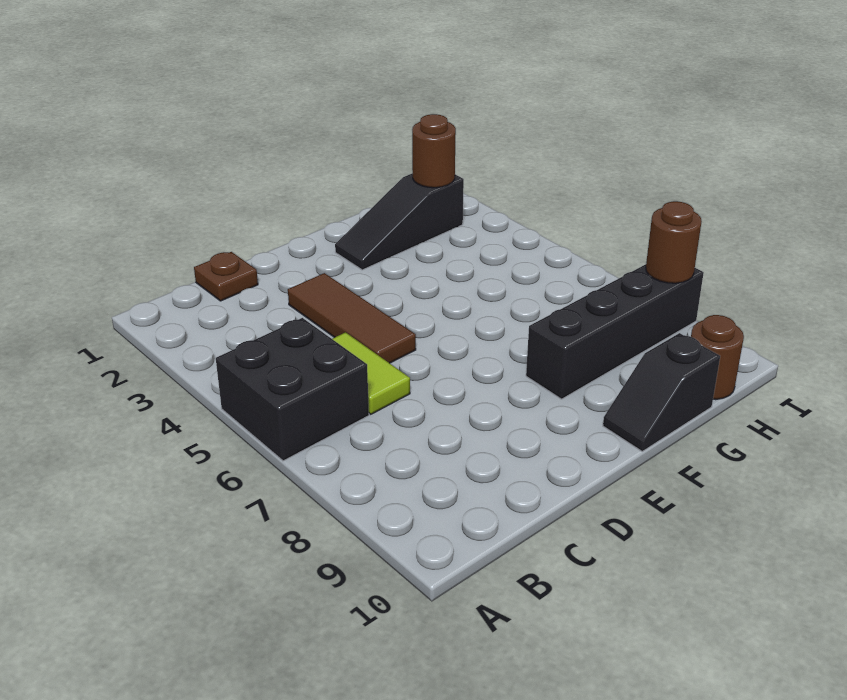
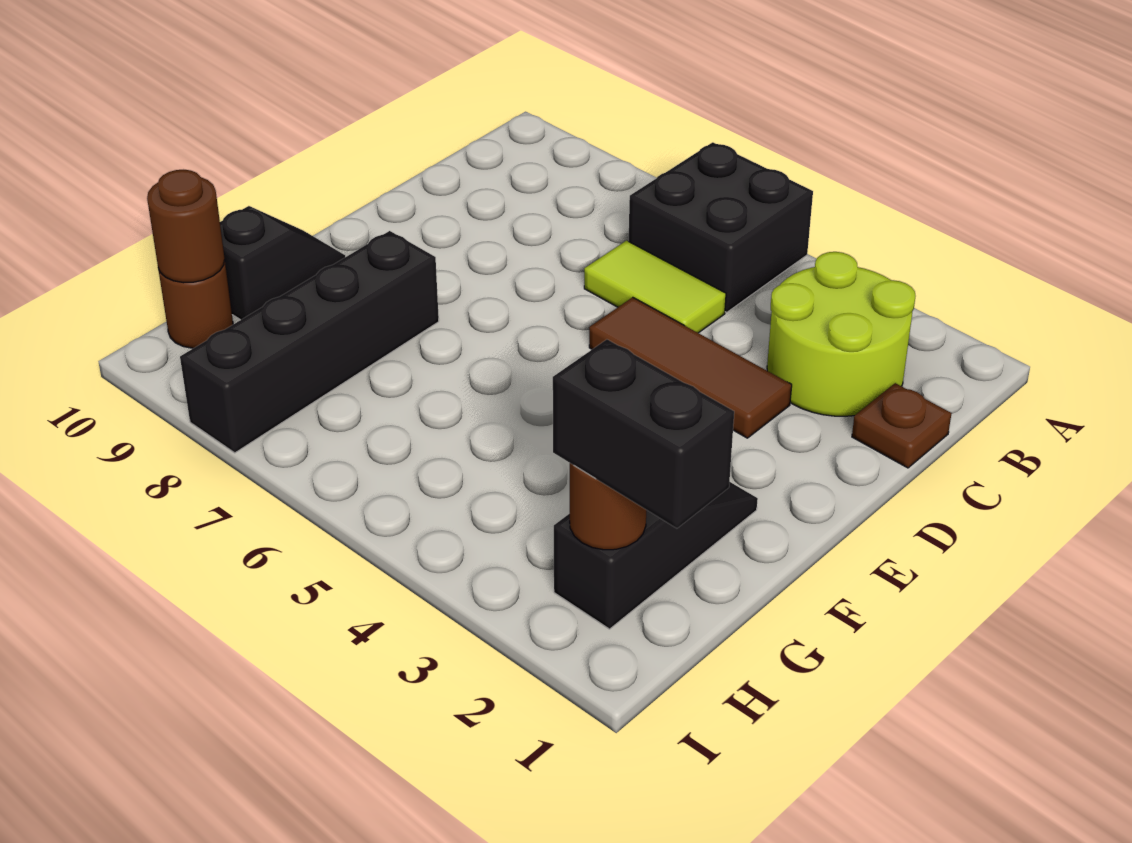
none -> lime round brick B2:C3 level 1
none -> black brick H1:H2 level 3
brown round brick I8 level 2 -> brown round brick H10 level 2

